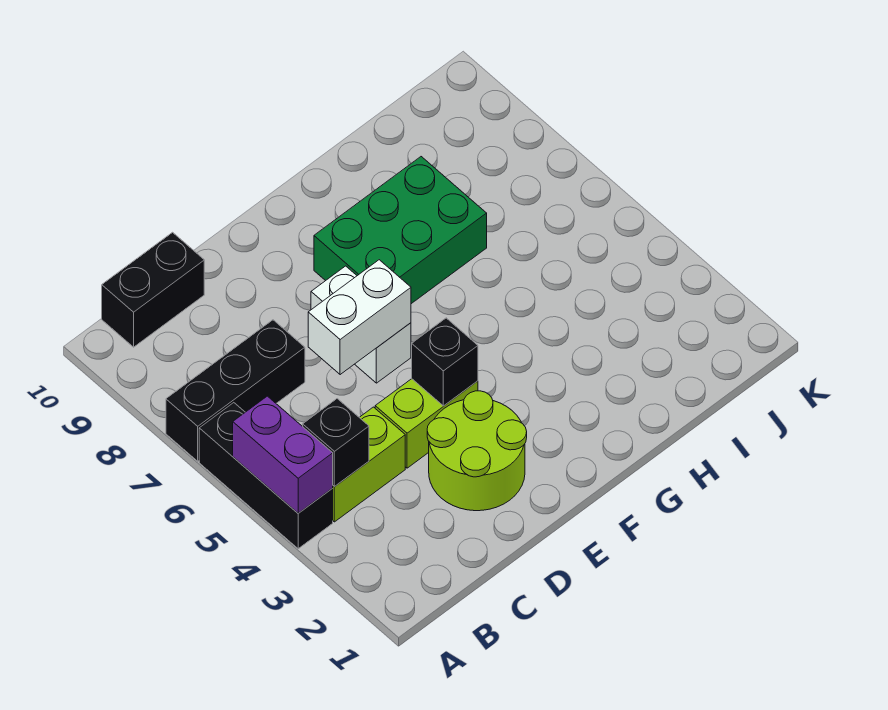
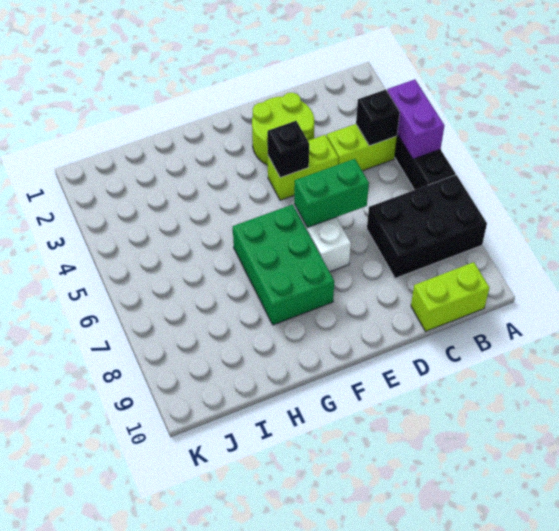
black brick A7:C7 level 1 -> black brick A7:C8 level 1
black brick B10:C10 level 1 -> lime brick B10:C10 level 1
white brick D6:E6 level 2 -> green brick D6:E6 level 2
green brick F7:H8 level 1 -> green brick F6:G8 level 1

